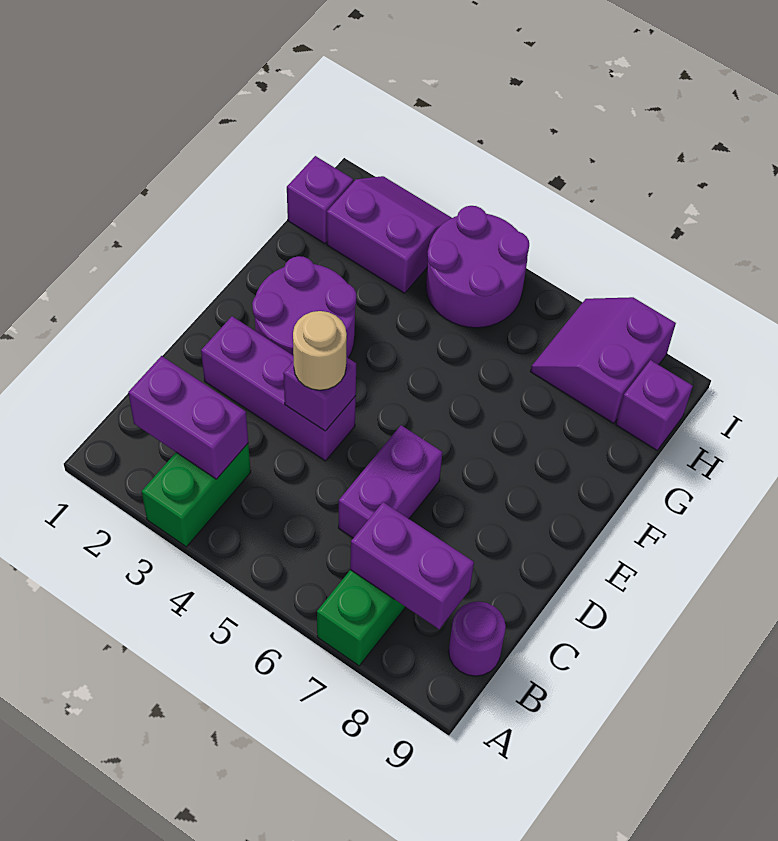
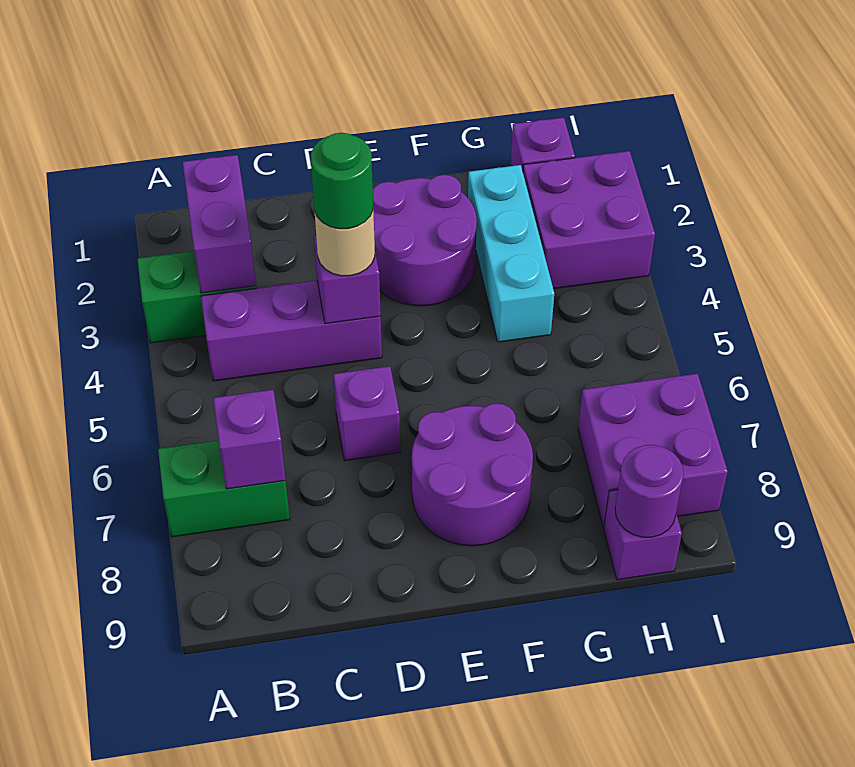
purple brick B7:B8 level 2 -> purple brick B7 level 2
purple round brick B9 level 1 -> purple round brick H9 level 2
purple brick C6:D6 level 1 -> purple brick D6 level 1
purple brick D2:D4 level 1 -> purple brick B4:D4 level 1
none -> green round brick D4 level 4
none -> cyan brick G2:G4 level 1
purple slope H2:I3 level 1 top H -> purple brick H2:I3 level 1
purple round brick H4:I5 level 1 -> purple round brick E7:F8 level 1
purple slope H7:I8 level 1 top 8 -> purple brick H7:I8 level 1

